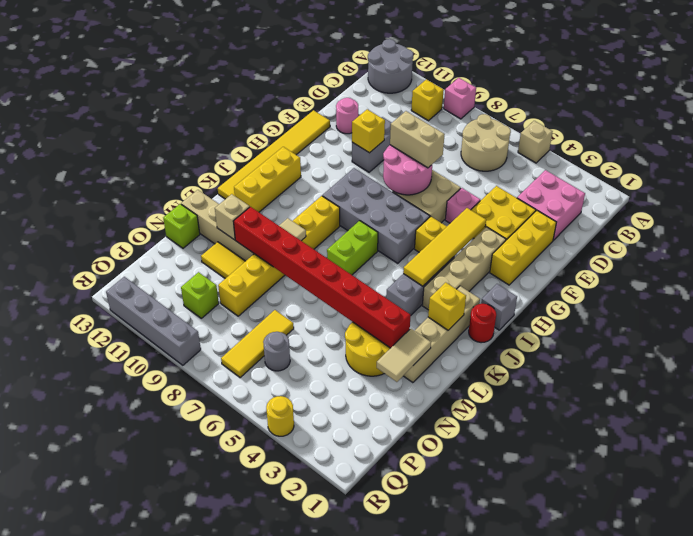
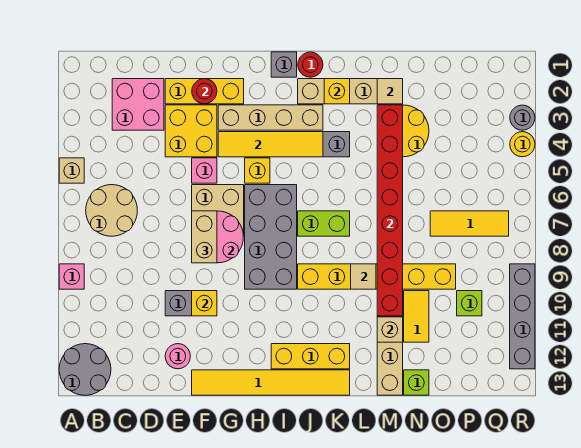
yellow brick B10 level 1 -> none
none -> red round brick F2 level 2
tan tile M2:N2 level 2 -> tan tile M2 level 2
grey round brick P6 level 1 -> grey round brick R3 level 1

